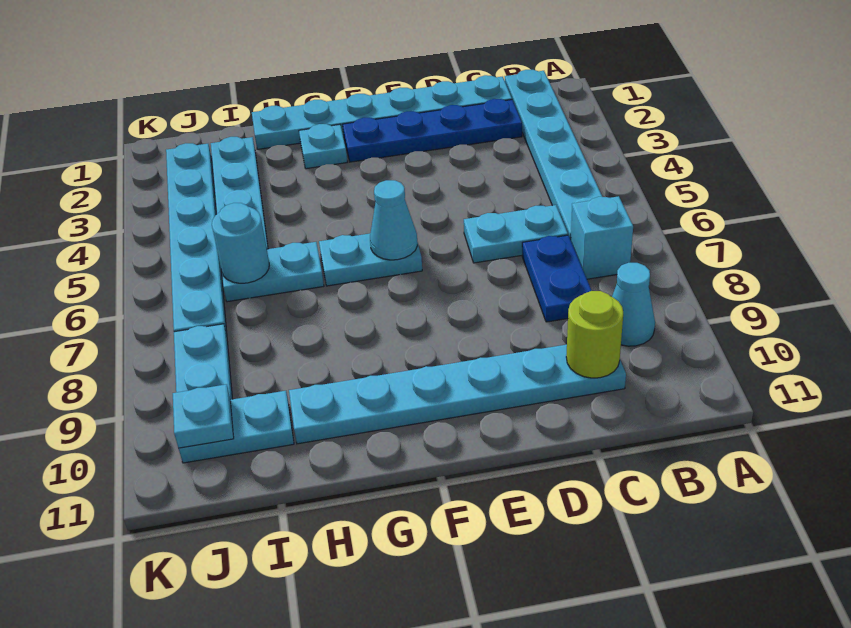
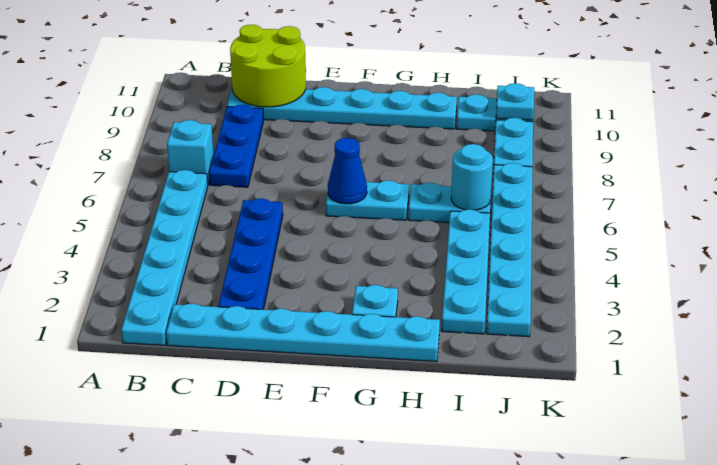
cyan cone B9 level 1 -> none
blue plate C2:F2 level 1 -> blue plate D2:D5 level 1
cyan plate C6:D6 level 1 -> none
blue plate C7:C8 level 1 -> blue plate C7:C9 level 1
lime round brick C10 level 2 -> lime round brick C10:D11 level 2
cyan cone F6 level 2 -> blue cone F6 level 2

